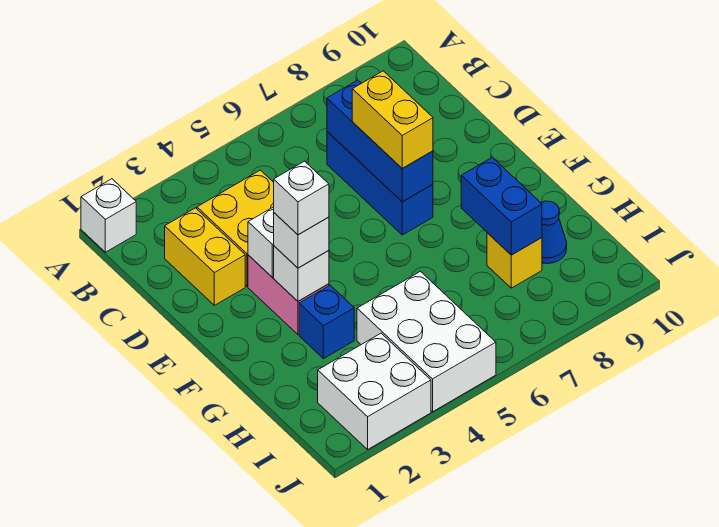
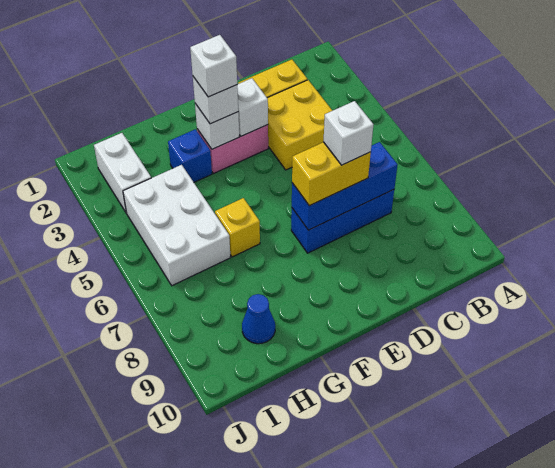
white brick A1 level 1 -> white brick D7 level 4
blue brick G8:H8 level 2 -> none
white brick H4:J5 level 1 -> white brick H4:I6 level 1
yellow brick H8 level 1 -> yellow brick G6 level 1
white brick I2:J3 level 1 -> white brick I2:I3 level 1

